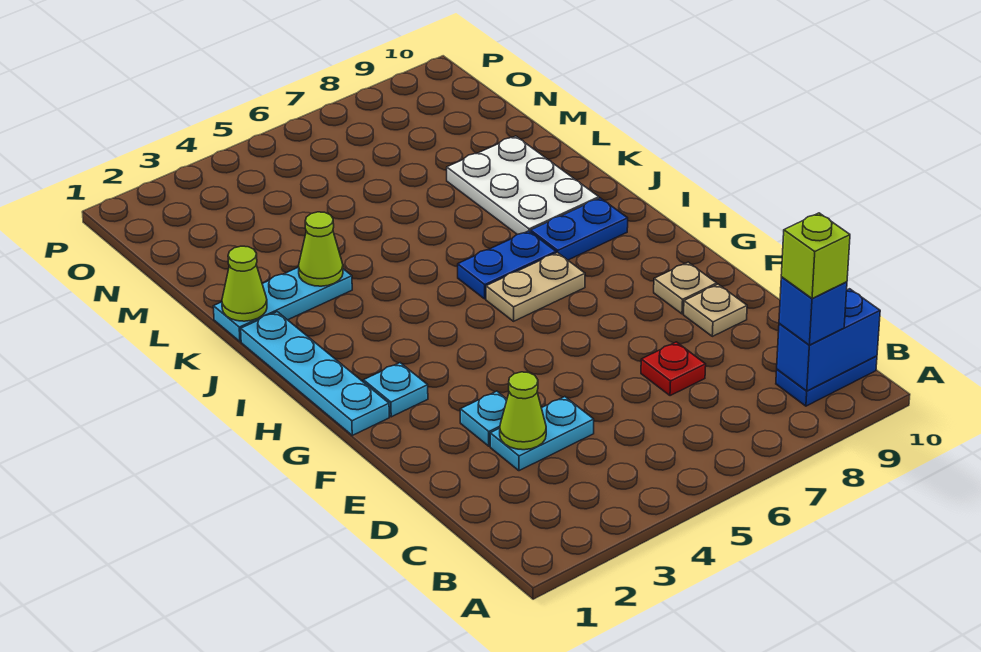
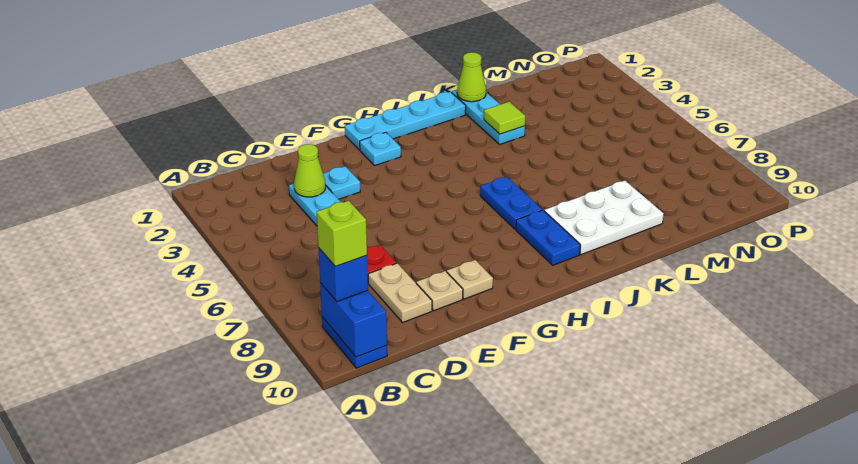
tan plate H6:H7 level 1 -> tan plate D8:D9 level 1
lime cone K3 level 2 -> lime tile K3 level 2

